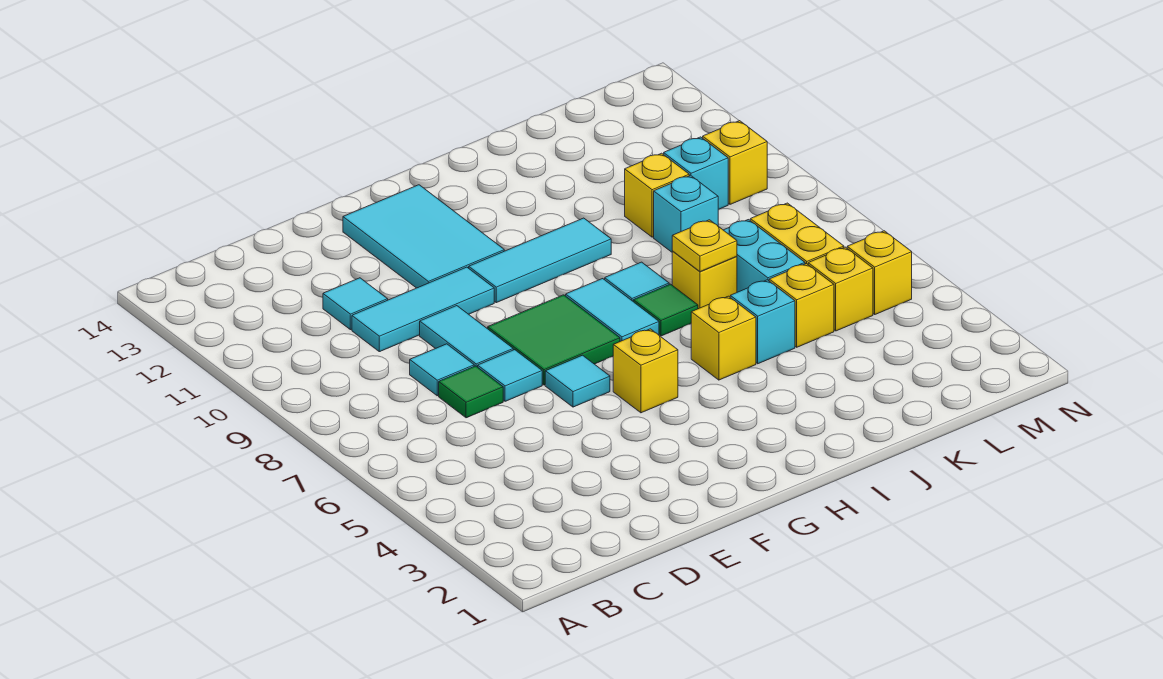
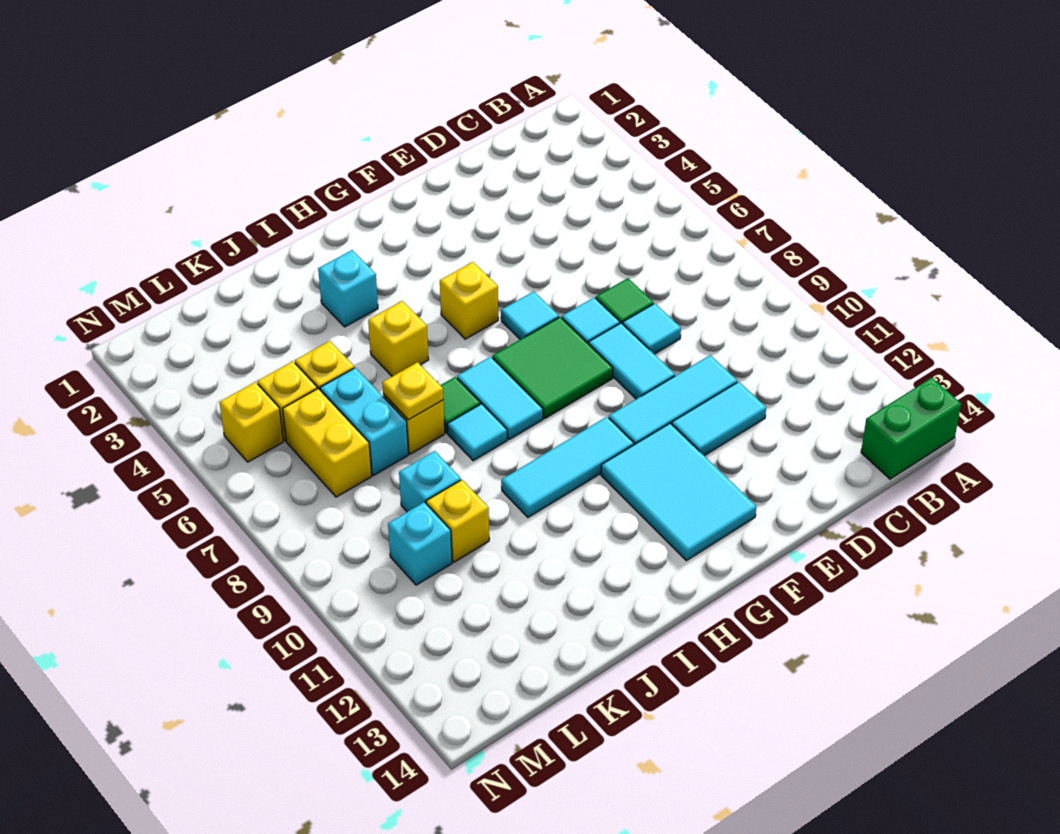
none -> green brick A14:B14 level 1
cyan tile D11 level 1 -> cyan tile D11:E11 level 1
cyan brick J5 level 1 -> cyan brick I3 level 1
yellow brick M10 level 1 -> none

